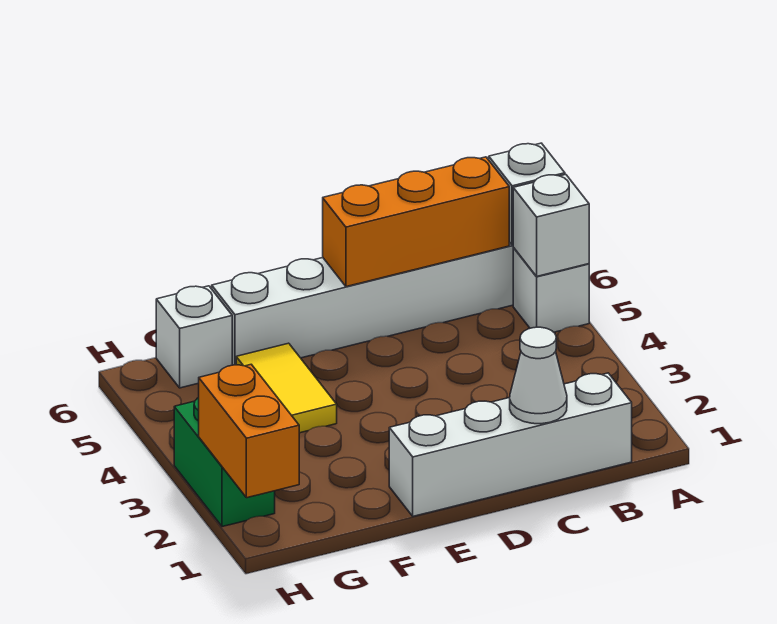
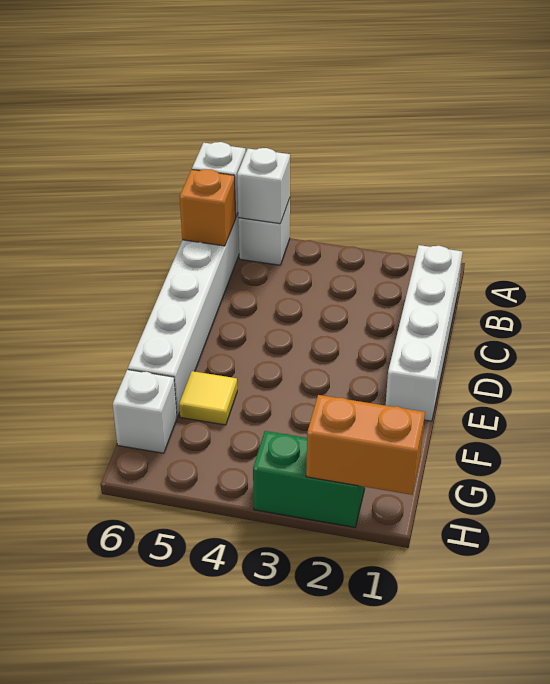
orange brick B6:D6 level 2 -> orange brick B6 level 2
white cone C1 level 2 -> none
yellow tile F4:F5 level 1 -> yellow tile F5 level 1

